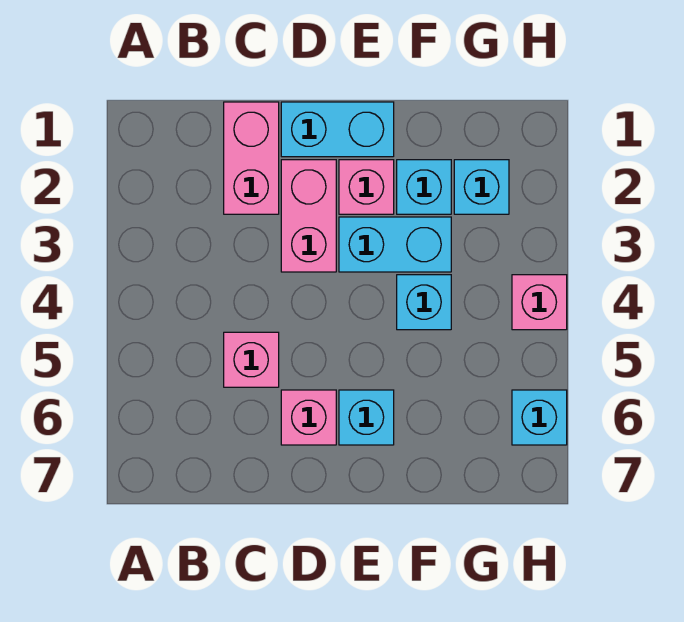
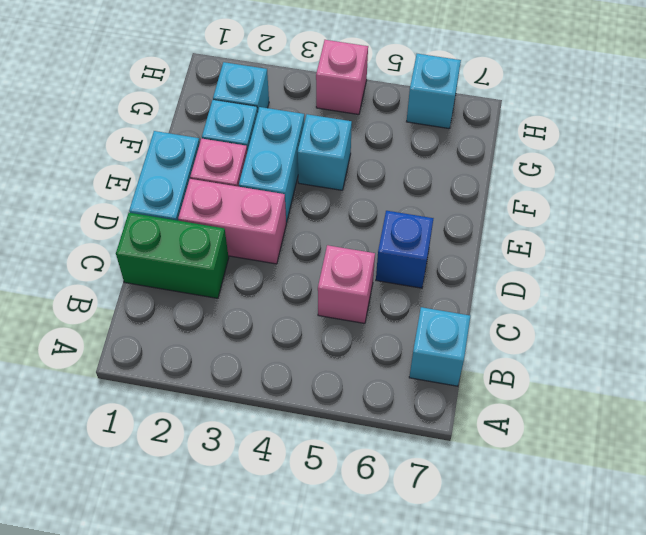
pink brick C1:C2 level 1 -> green brick C1:C2 level 1
pink brick D6 level 1 -> blue brick D6 level 1
cyan brick E6 level 1 -> cyan brick B7 level 1

